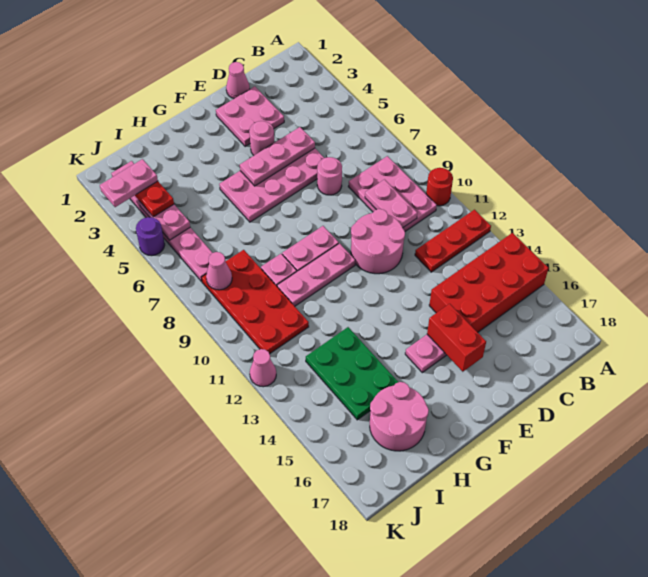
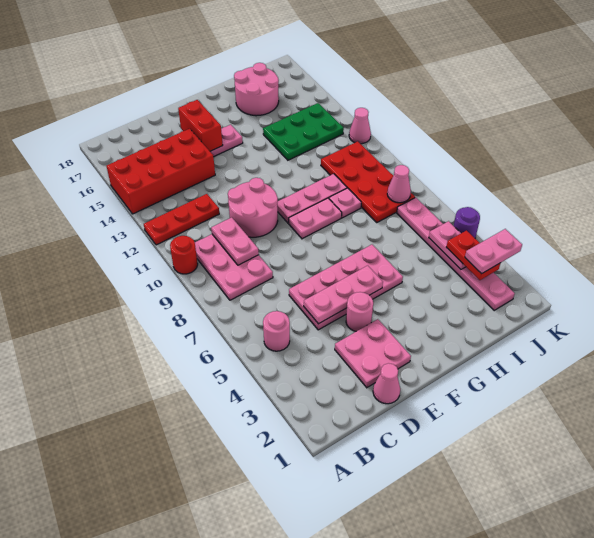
pink round brick D7 level 1 -> pink round brick B5 level 1
green plate H13:I15 level 1 -> green plate H13:J14 level 1

